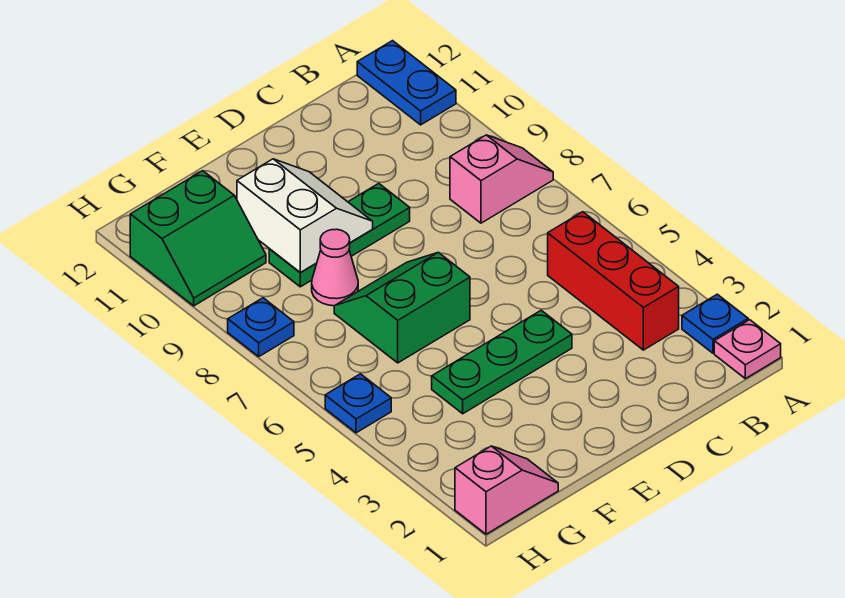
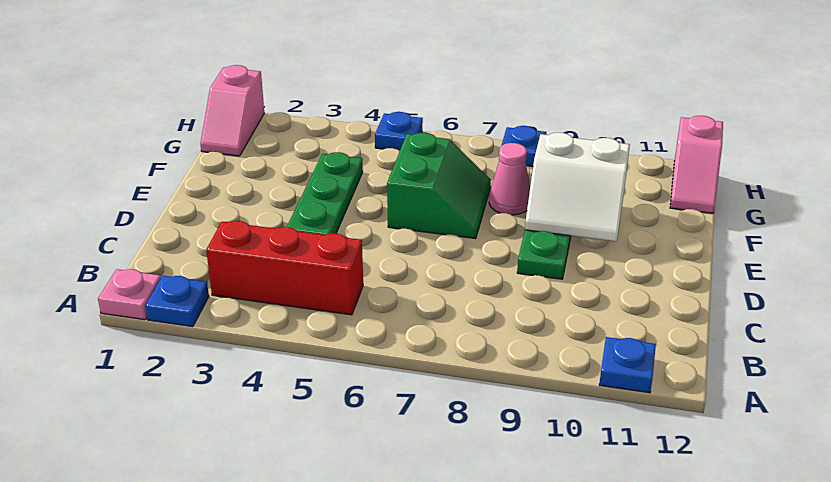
pink slope A8:B8 level 1 top B -> pink slope G12:H12 level 1 top H
blue plate A11:A12 level 1 -> blue plate A11 level 1
green slope G10:H11 level 1 top 11 -> none

